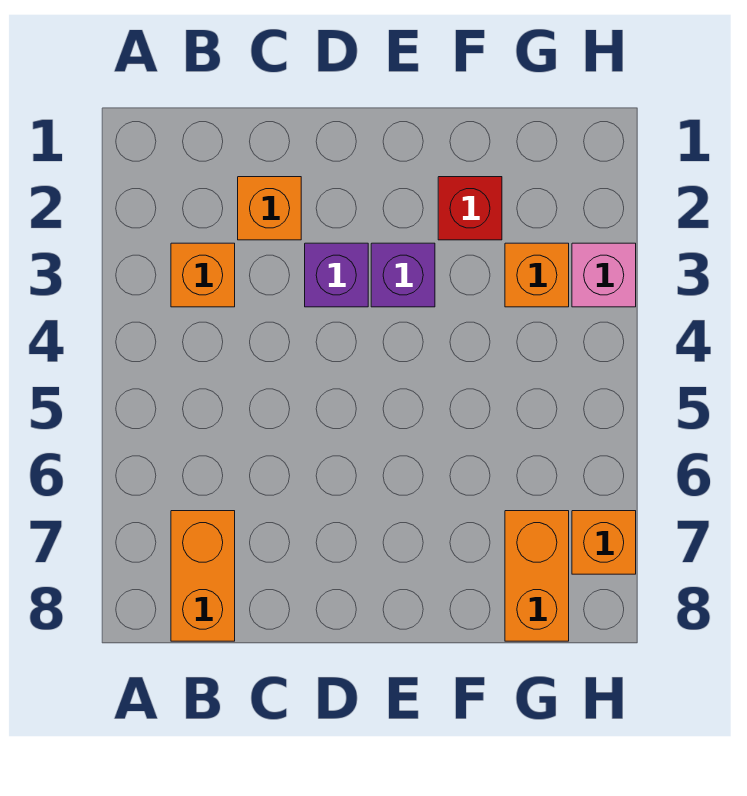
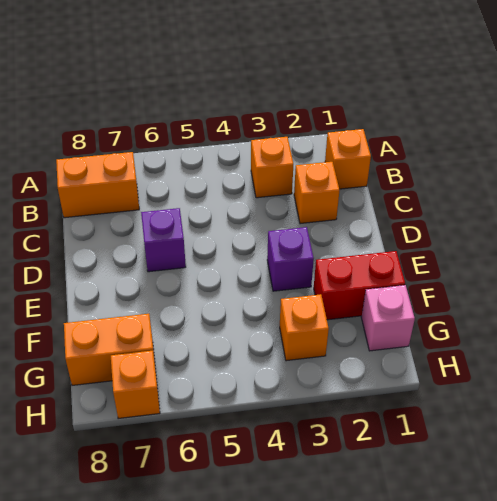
none -> orange brick B1 level 1
purple brick D3 level 1 -> purple brick D6 level 1
red brick F2 level 1 -> red brick F1:F2 level 1
pink brick H3 level 1 -> pink brick G1 level 1

